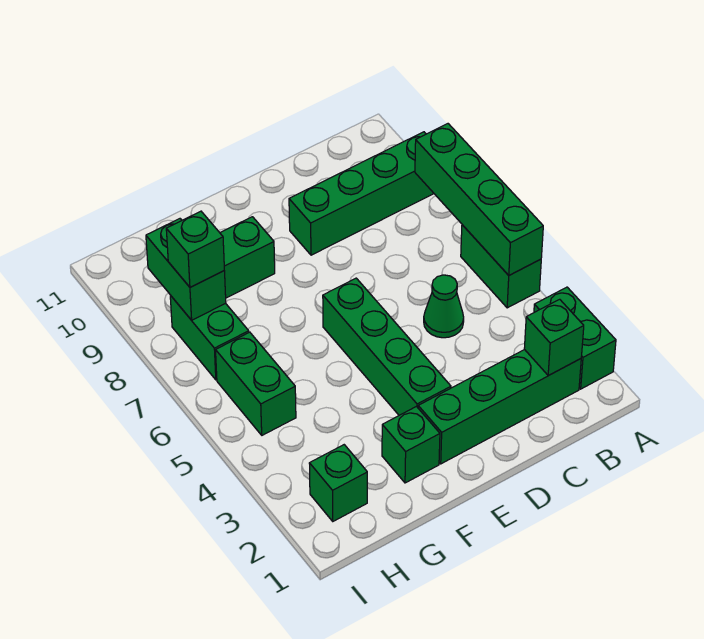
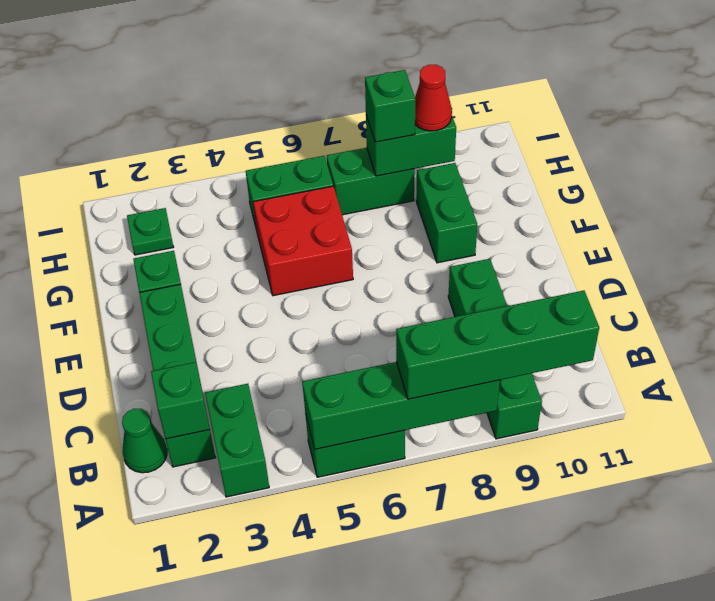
green brick A2:A3 level 1 -> green brick A3:B3 level 1
green cone C5 level 1 -> green cone B1 level 1
green brick E3:E6 level 1 -> green brick A7:A10 level 3
none -> red brick F5:G6 level 1
green brick H2 level 1 -> green plate H2 level 1
none -> red cone H9 level 3

